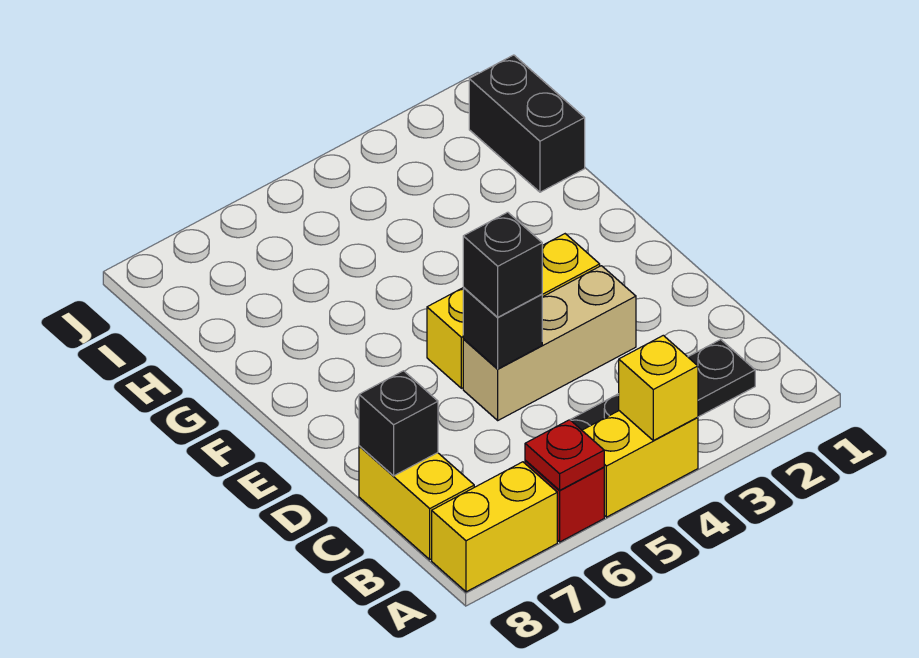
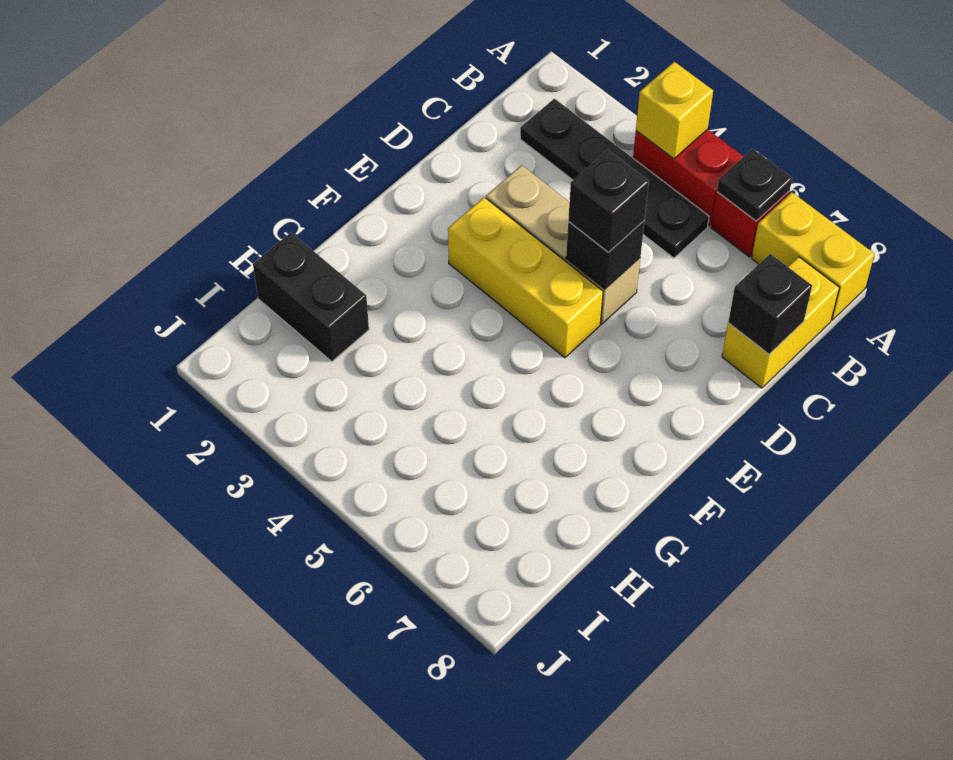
yellow brick A4:A5 level 1 -> red brick A4:A5 level 1
red plate A6 level 2 -> black plate A6 level 2
black brick H1:I1 level 1 -> black brick H1:H2 level 1

